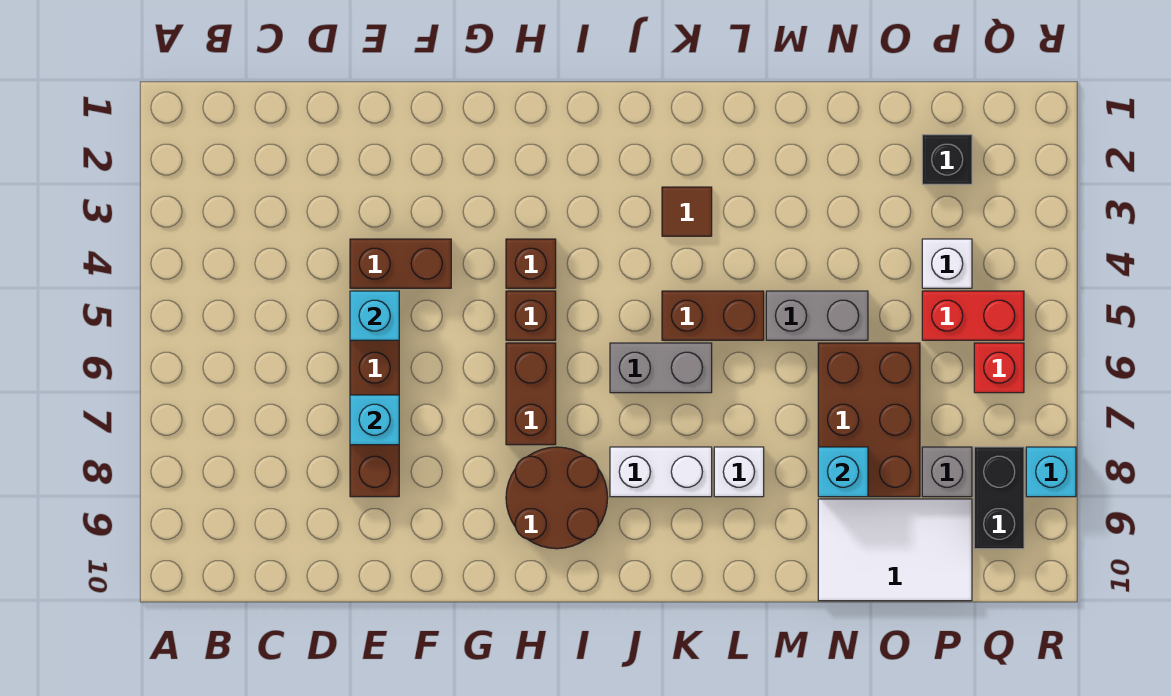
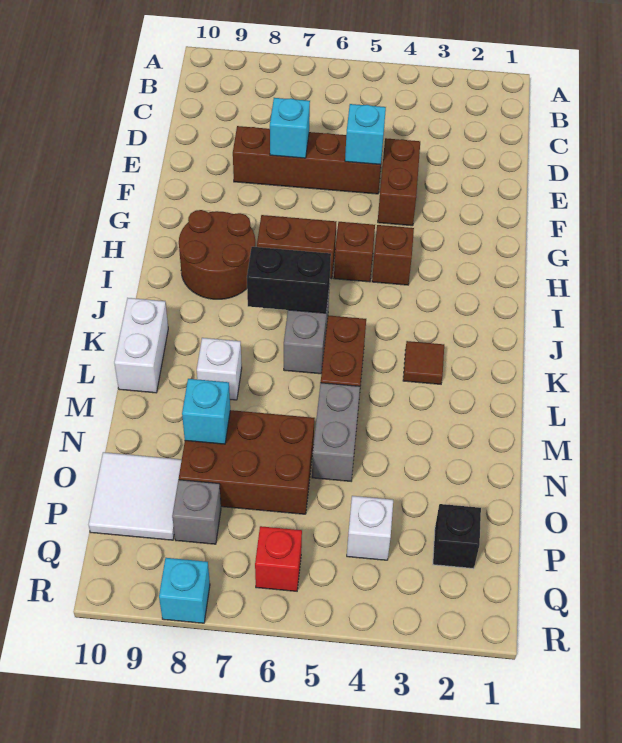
white brick J8:K8 level 1 -> white brick K10:L10 level 1
white tile N9:P10 level 1 -> white tile O9:P10 level 1
red brick P5:Q5 level 1 -> none
black brick Q8:Q9 level 1 -> black brick J6:J7 level 2

